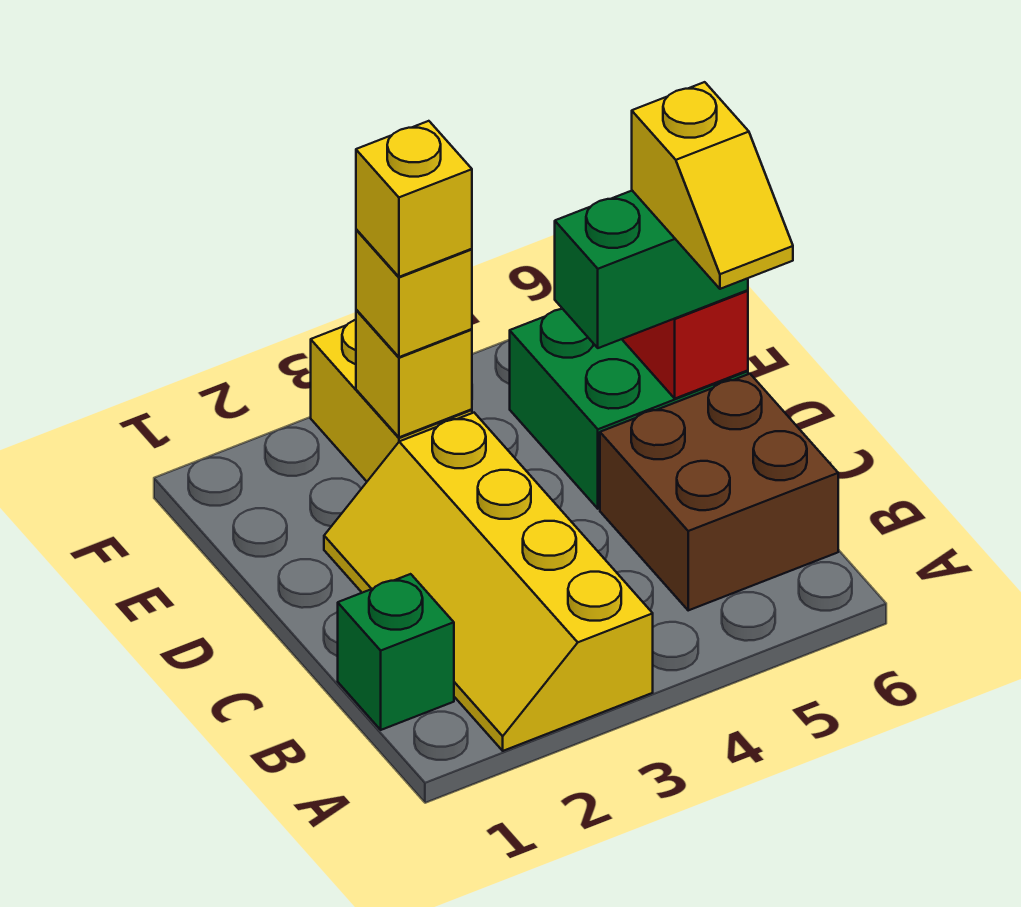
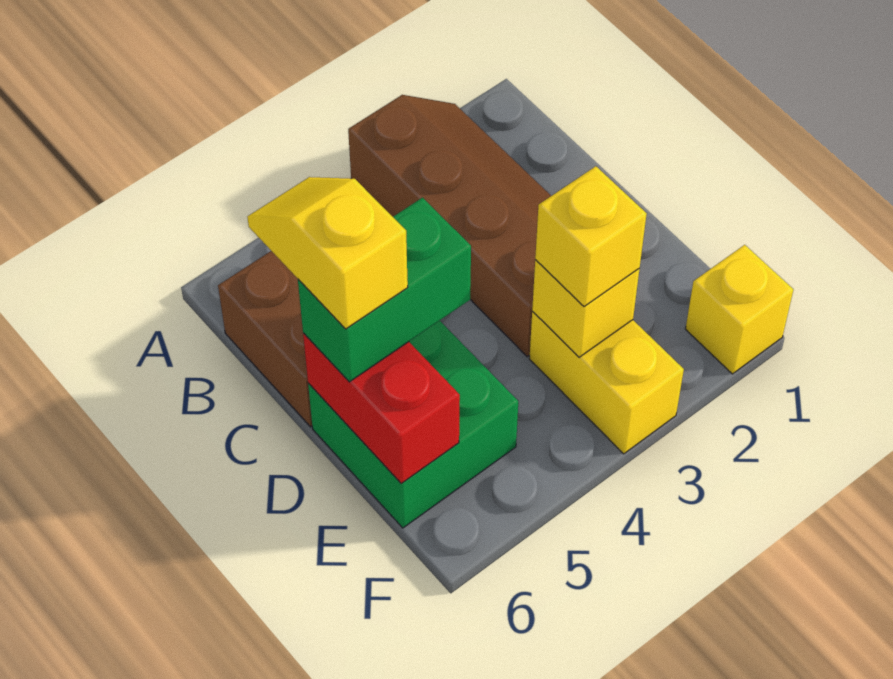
yellow slope A2:D3 level 1 top 3 -> brown slope A2:D3 level 1 top 3
green brick B1 level 1 -> none
yellow brick E3 level 4 -> yellow brick F1 level 1

